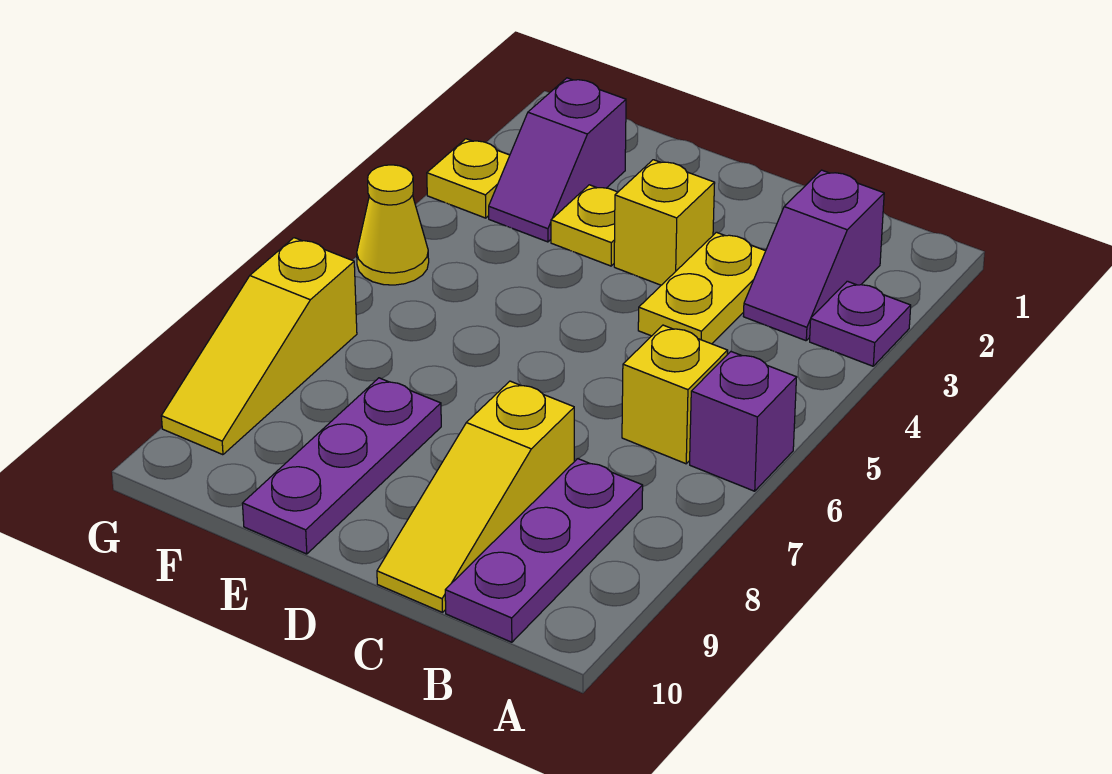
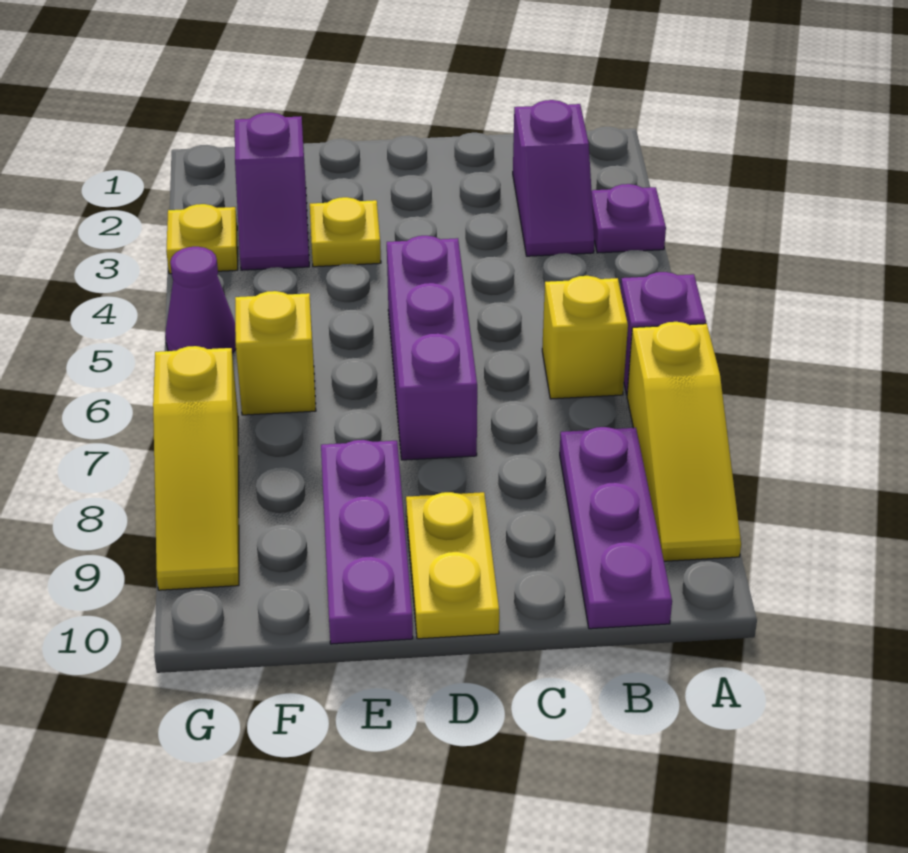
yellow plate C3:C4 level 1 -> yellow plate D9:D10 level 1
yellow slope C8:C10 level 1 top 8 -> yellow slope A7:A9 level 1 top 7
yellow brick D3 level 1 -> yellow brick F6 level 1
none -> purple brick D5:D7 level 1
yellow cone G5 level 1 -> purple cone G5 level 1

